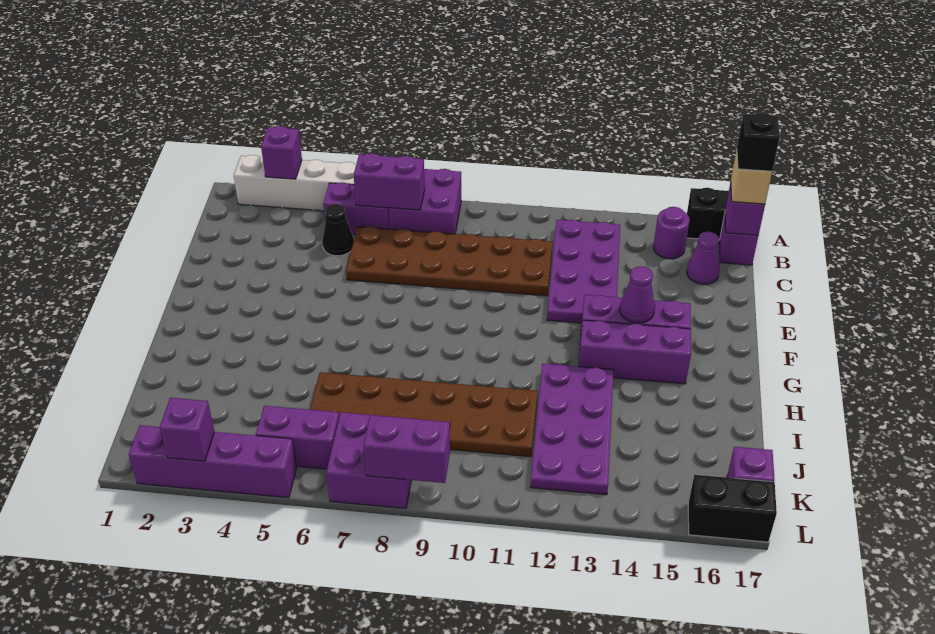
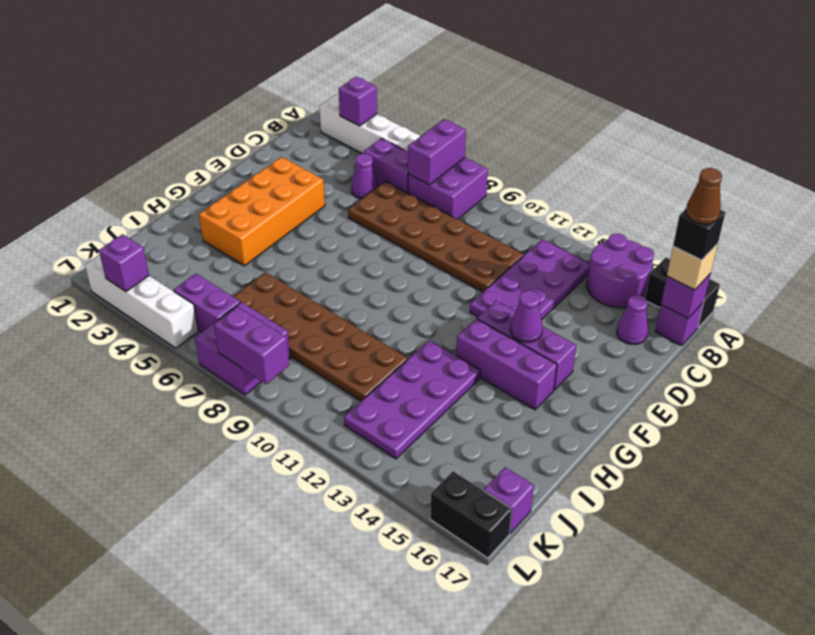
purple brick B6:B7 level 2 -> purple brick A7:B7 level 2
purple round brick B15 level 1 -> purple round brick A14:B15 level 1
none -> brown cone B17 level 5
black cone C5 level 1 -> purple cone C5 level 1
none -> orange brick E3:H4 level 1
purple brick L2:L5 level 1 -> white brick L2:L5 level 1

